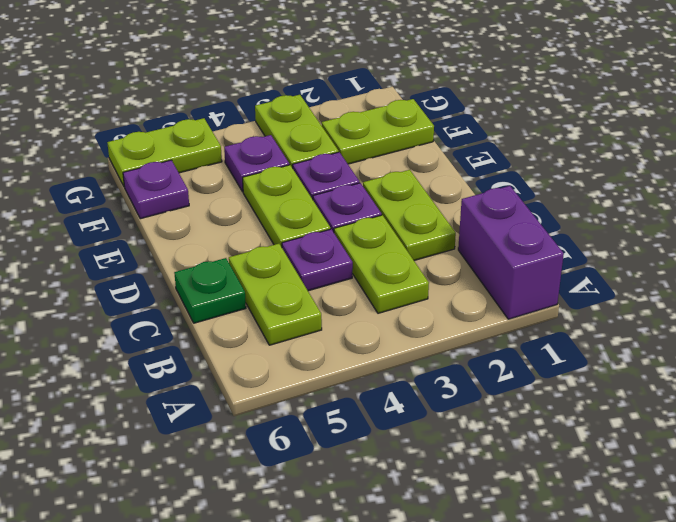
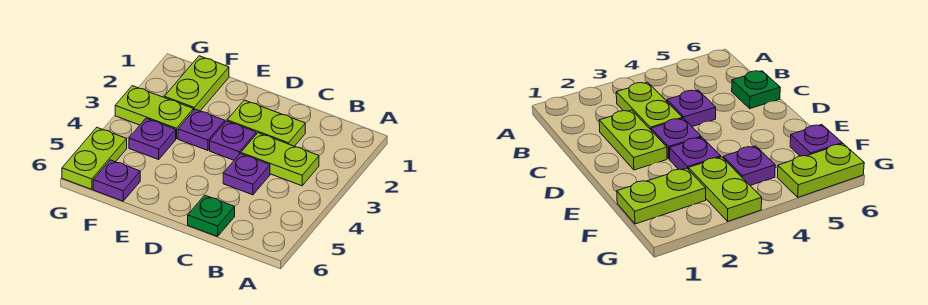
purple brick A1:B1 level 1 -> none
lime plate B5:C5 level 1 -> none
lime plate D4:E4 level 1 -> none

